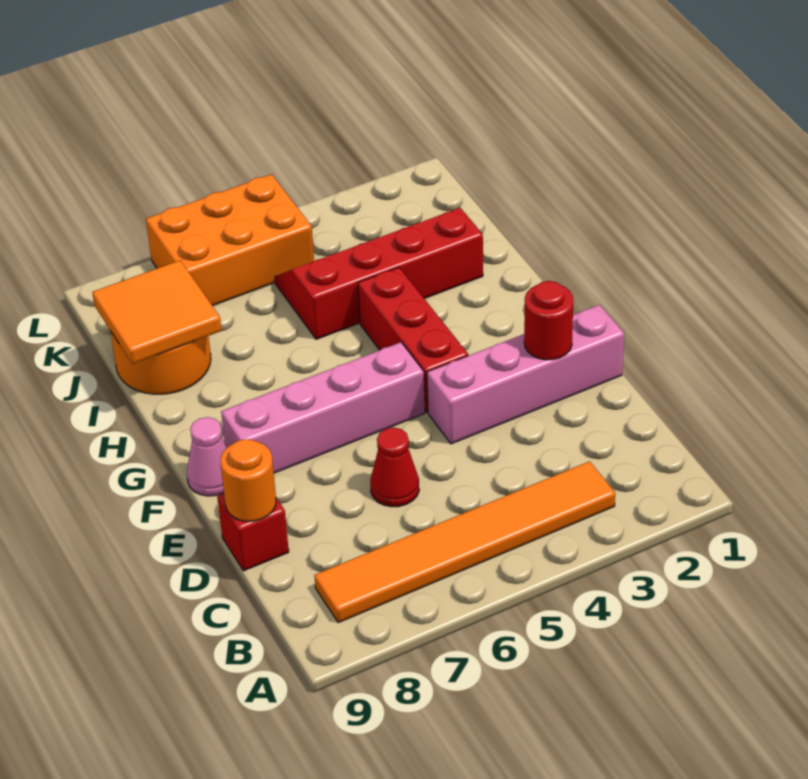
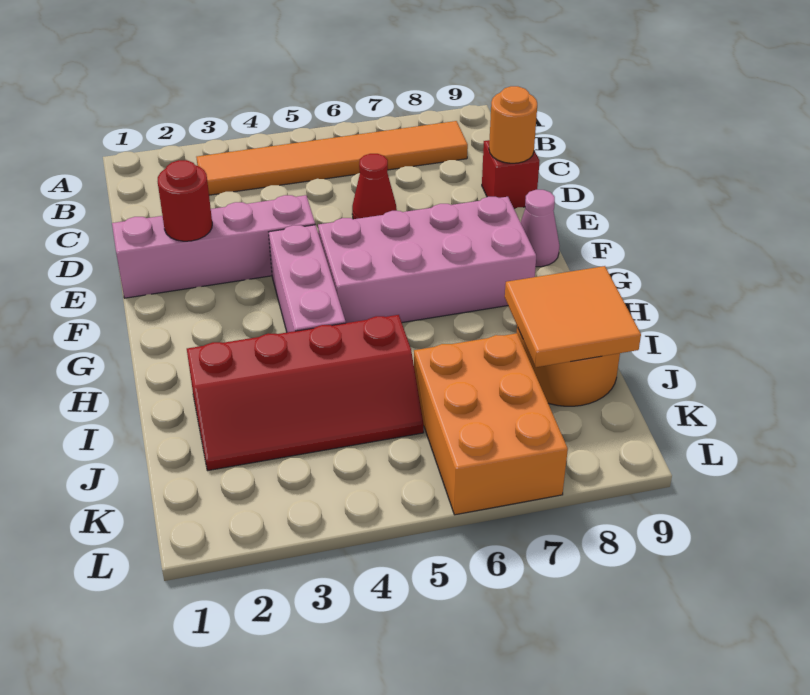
red brick F4:H4 level 1 -> pink brick F4:H4 level 1
pink brick F5:F8 level 1 -> pink brick F5:G8 level 1
orange brick K5:L7 level 1 -> orange brick J6:L7 level 1

